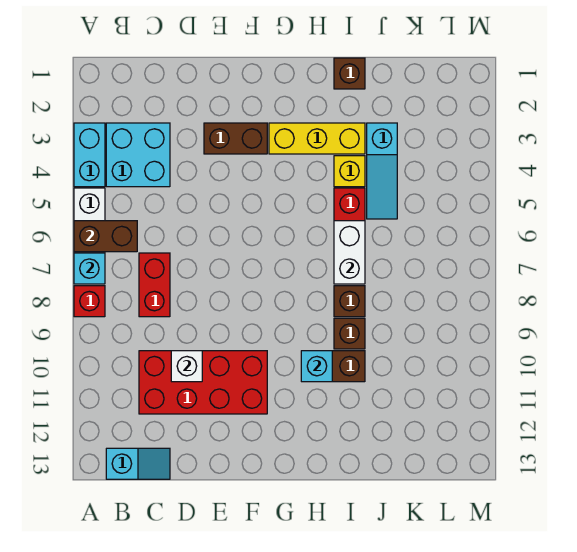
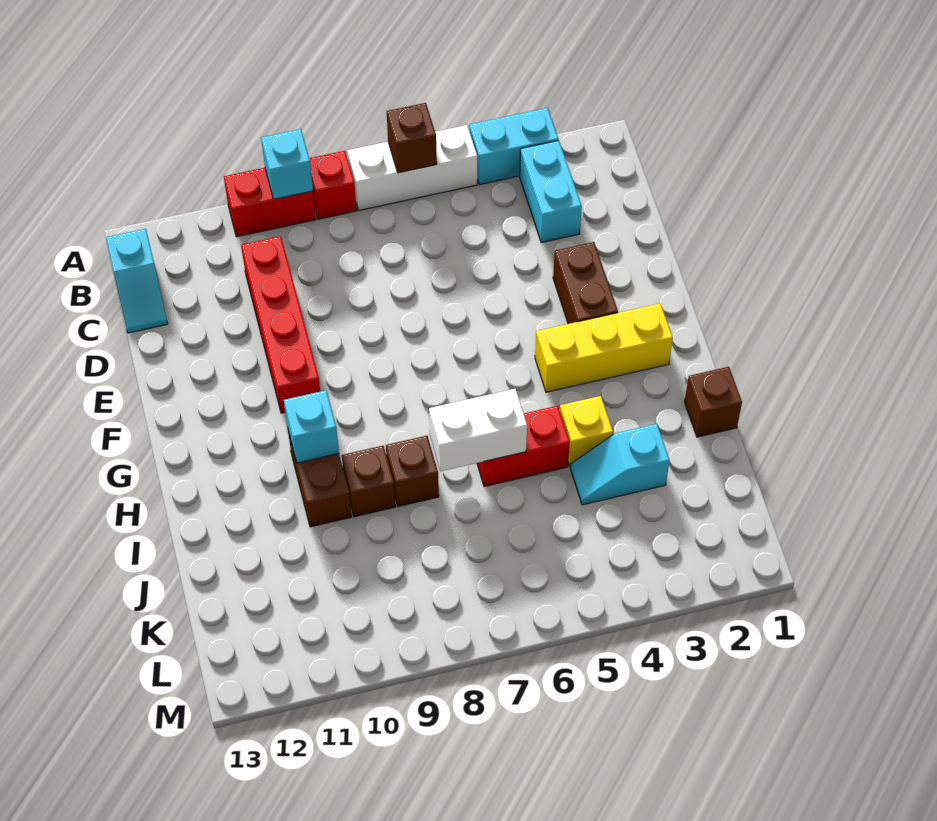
brown brick A6:B6 level 2 -> brown brick A6 level 2
cyan brick A7 level 2 -> cyan brick A9 level 2
cyan brick B3:C4 level 1 -> cyan brick B3:C3 level 1
red brick C7:C8 level 1 -> red brick A9:A10 level 1
red brick C10:F11 level 1 -> red brick C10:F10 level 1
white brick D10 level 2 -> none
yellow brick G3:I3 level 1 -> yellow brick G2:G4 level 1
cyan slope J3:J5 level 1 top 3 -> cyan slope J3:J4 level 1 top 3

